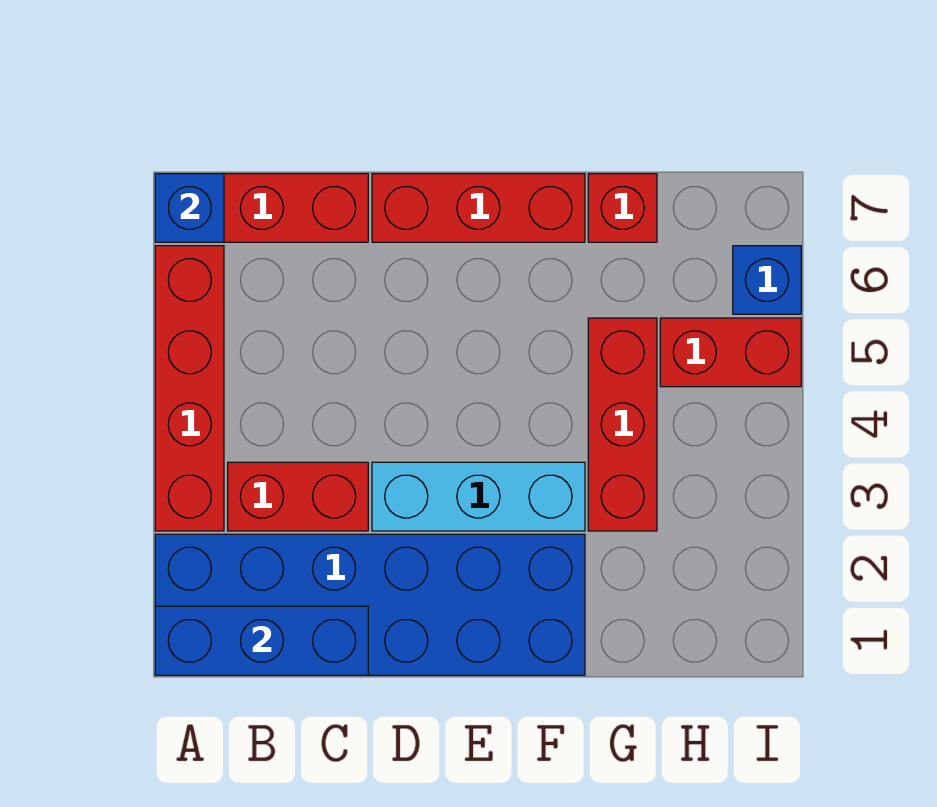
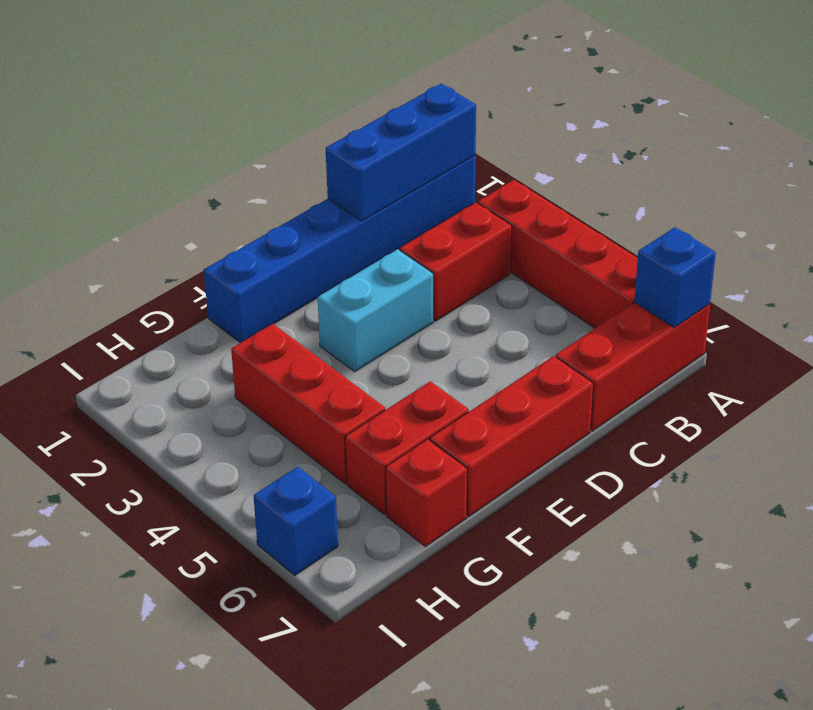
blue brick A1:F2 level 1 -> blue brick A1:F1 level 1
cyan brick D3:F3 level 1 -> cyan brick D3:E3 level 1
red brick H5:I5 level 1 -> red brick F6:G6 level 1

